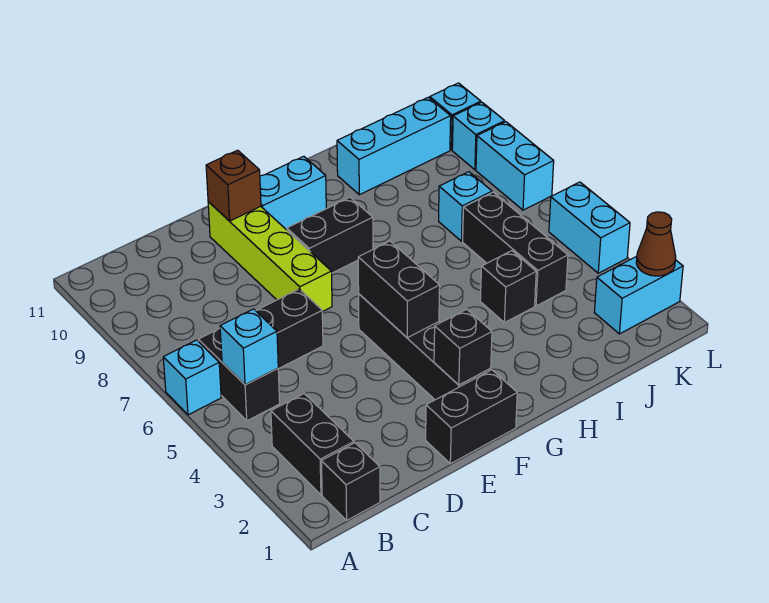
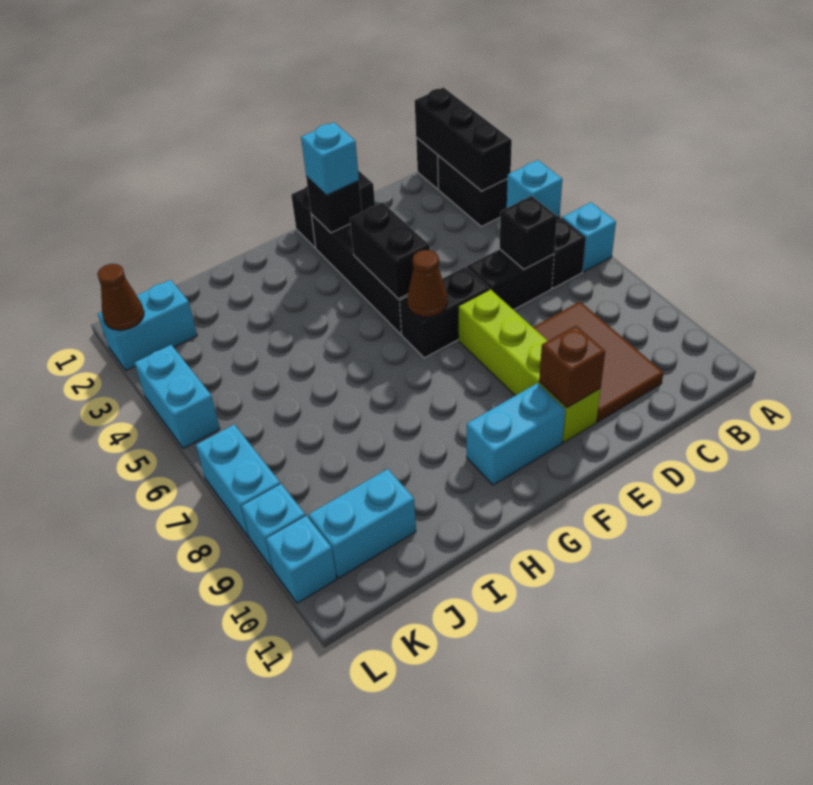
none -> brown tile C8:D10 level 1
none -> brown cone F6 level 2
black brick F8:G8 level 1 -> black brick E6:F6 level 1
black brick I4 level 1 -> black brick C6 level 2
cyan brick I10:K10 level 1 -> cyan brick J10:K10 level 1
black brick J4:J6 level 1 -> black brick B1:B3 level 2
cyan brick J7 level 1 -> cyan brick F2 level 3

